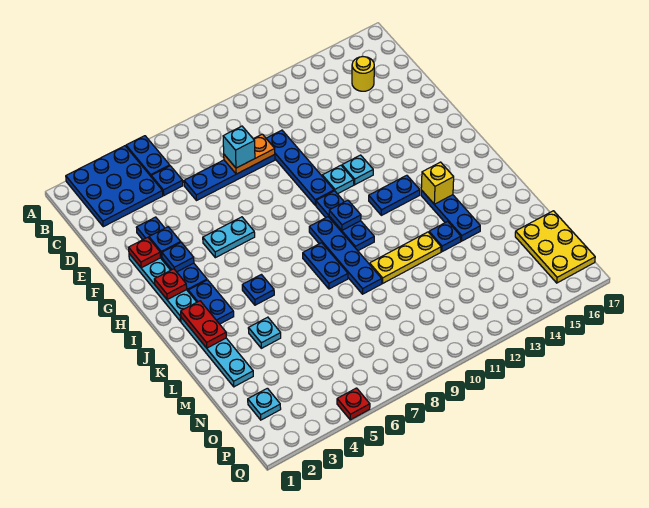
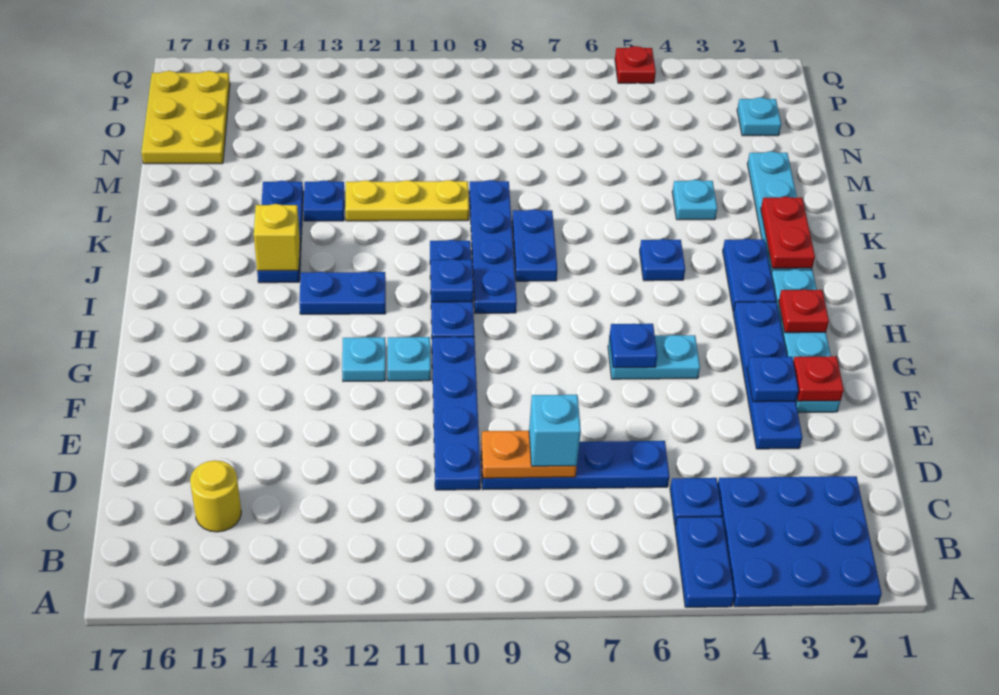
blue plate G3 level 2 -> blue plate G6 level 2

